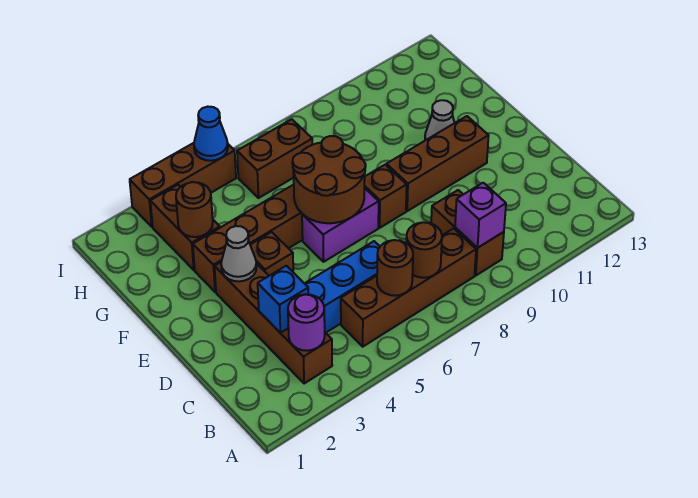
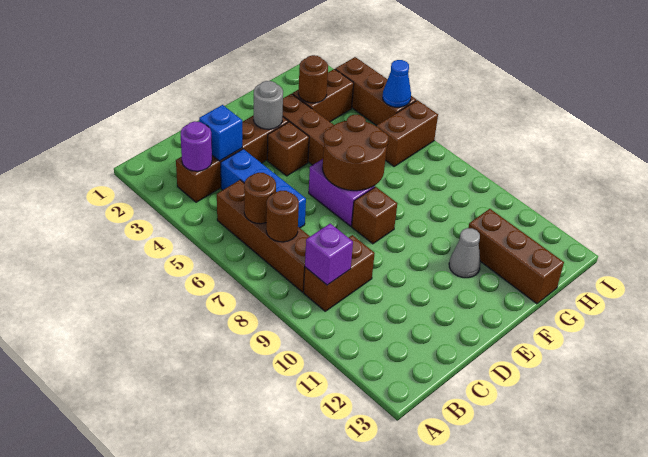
grey cone E3 level 2 -> grey round brick E3 level 2
brown brick E9:E11 level 1 -> brown brick G11:G13 level 1
brown brick H6:H7 level 1 -> brown brick H6:I6 level 1

